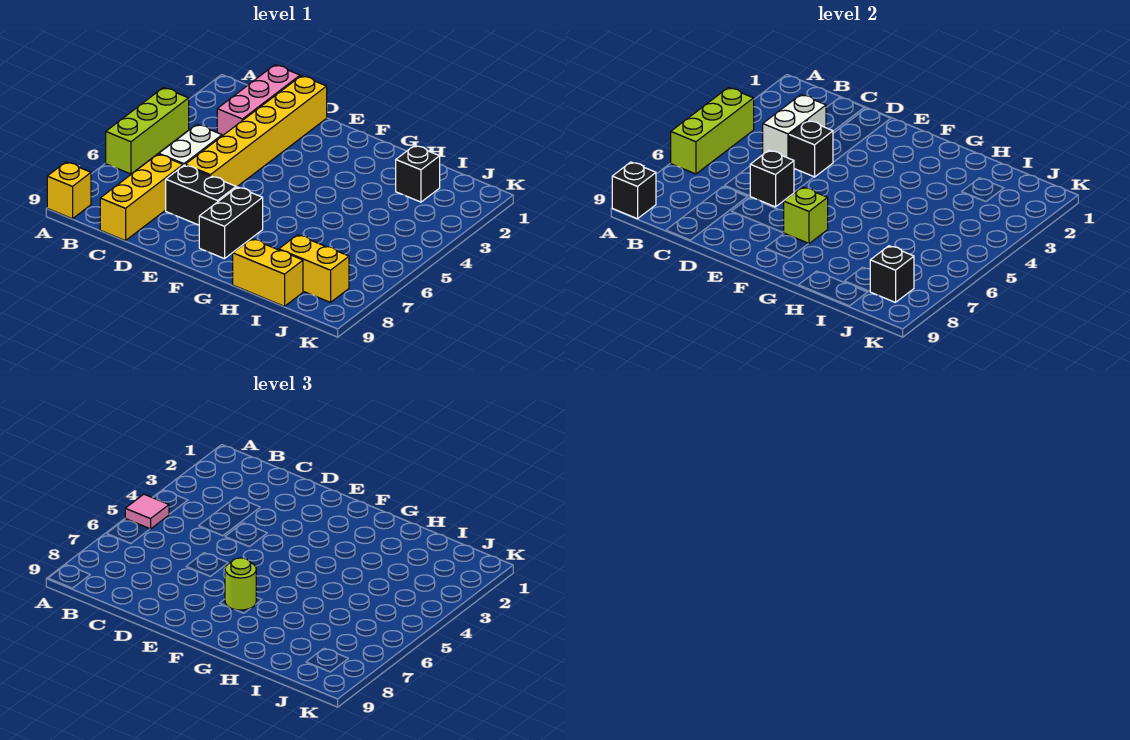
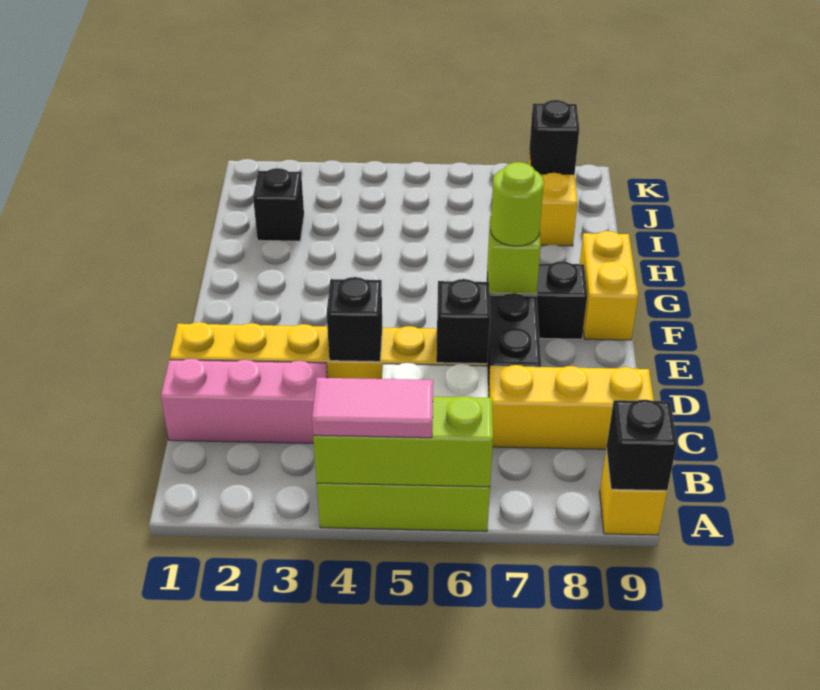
pink tile A5 level 3 -> pink tile A4:A5 level 3
white brick C3:C4 level 2 -> none
yellow brick H9:I9 level 1 -> yellow brick F9:G9 level 1

